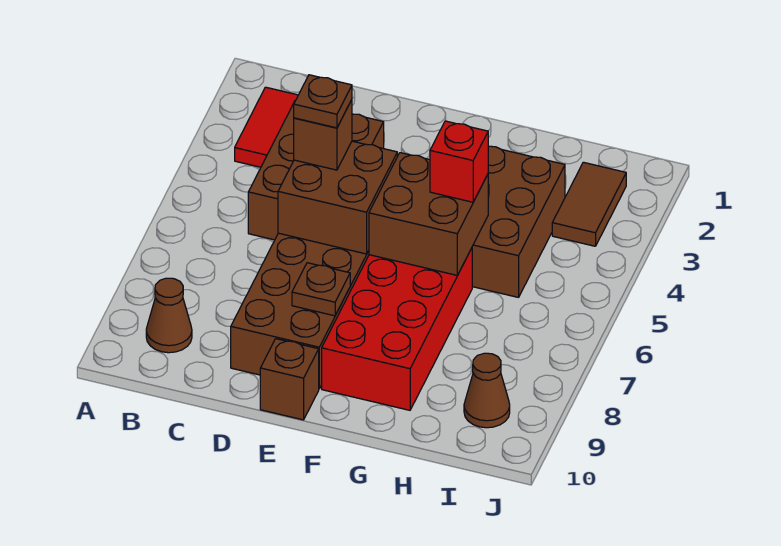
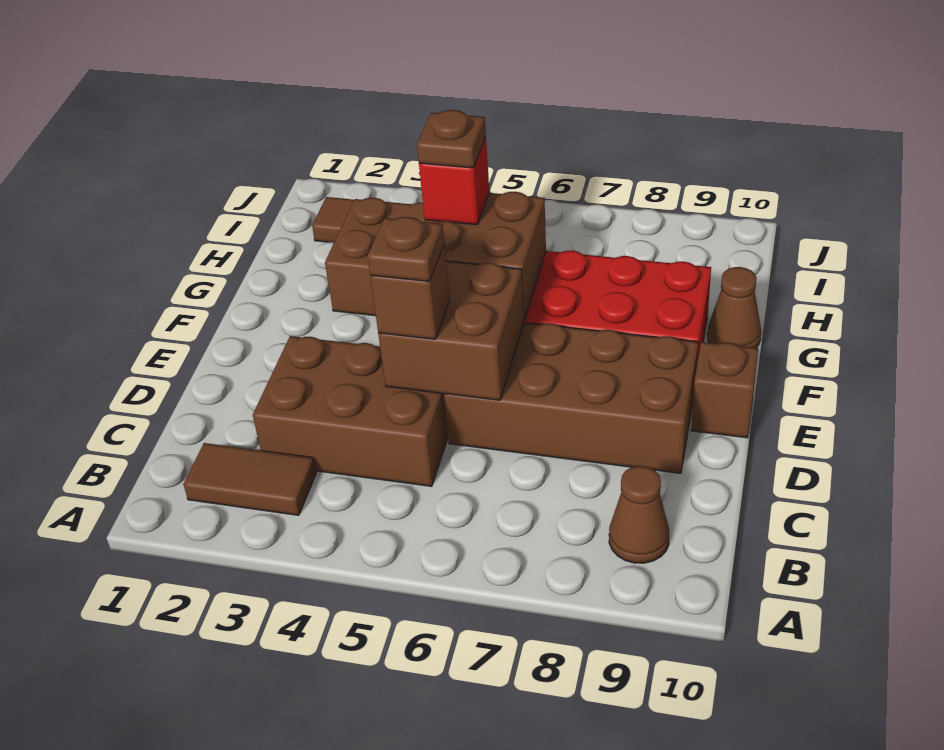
red tile B2:B3 level 1 -> brown tile B2:B3 level 1
brown plate E8 level 2 -> brown plate G5 level 4
brown cone I9 level 1 -> brown cone G10 level 1

